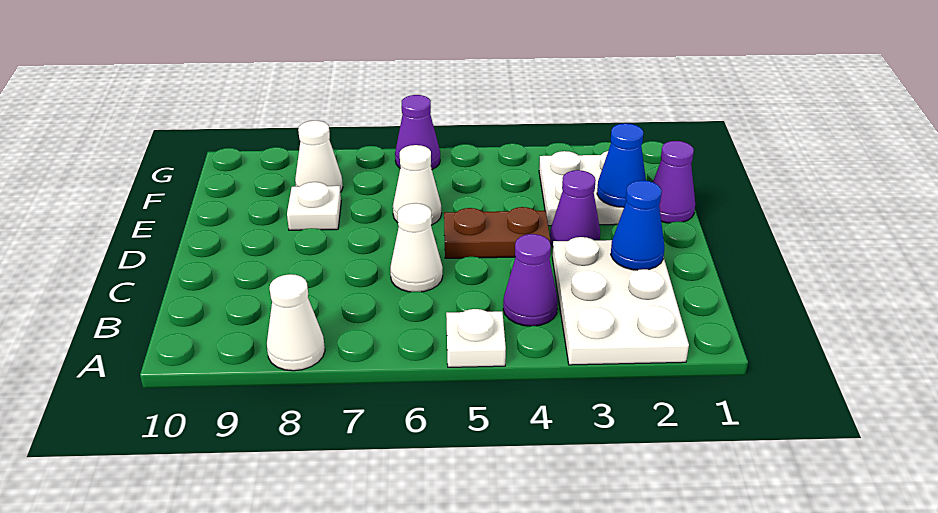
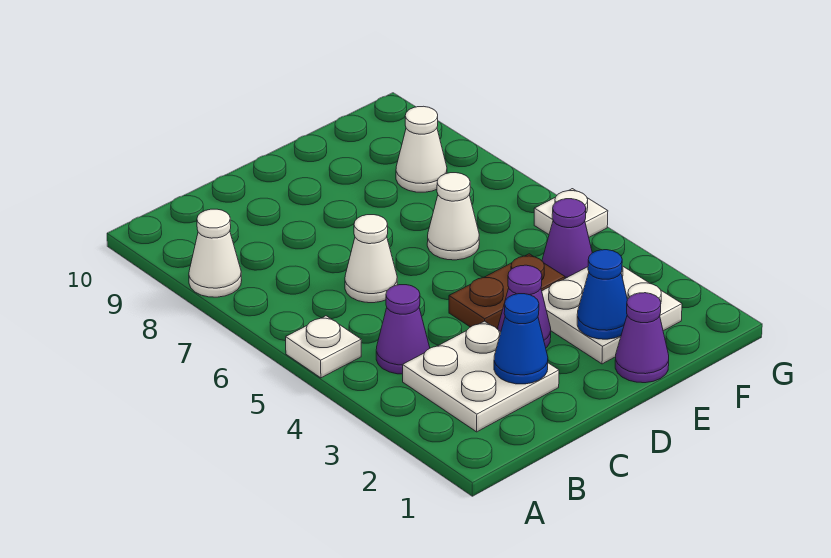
white plate A2:C3 level 1 -> white plate B2:C3 level 1
brown plate D4:D5 level 1 -> brown plate D4:E4 level 1
white plate E8 level 1 -> white plate G5 level 1
purple cone G6 level 1 -> purple cone F4 level 1

